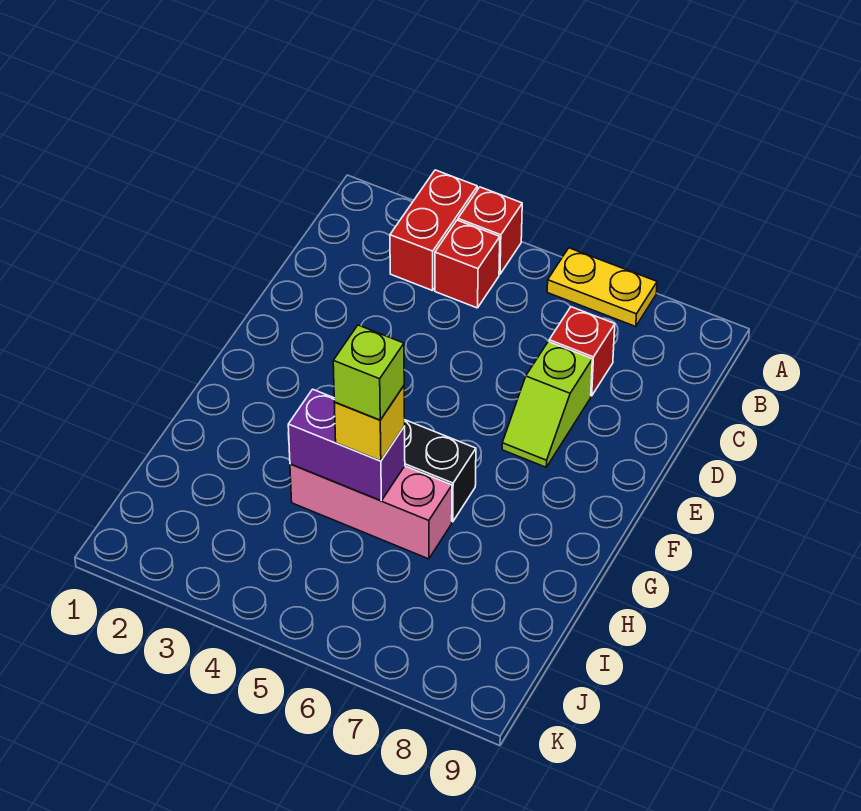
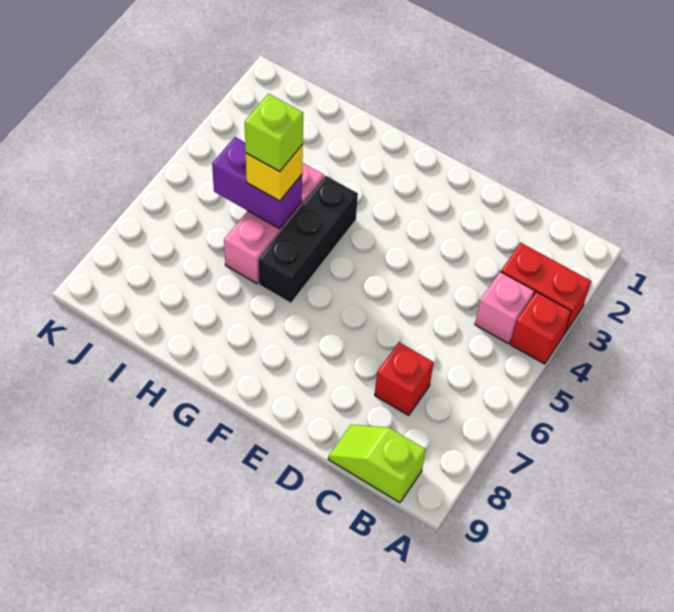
yellow plate A6:A7 level 1 -> none
red brick B4 level 1 -> pink brick B4 level 1
lime slope D7:E7 level 1 top D -> lime slope B9:C9 level 1 top B
purple brick H4:H5 level 2 -> purple brick H5:I5 level 2

